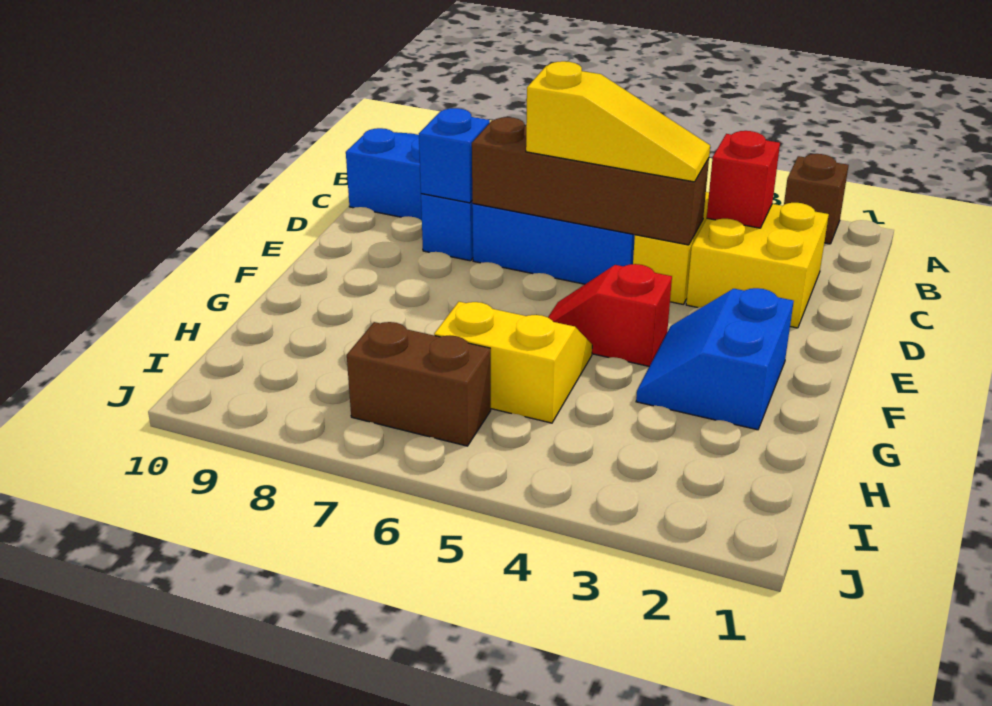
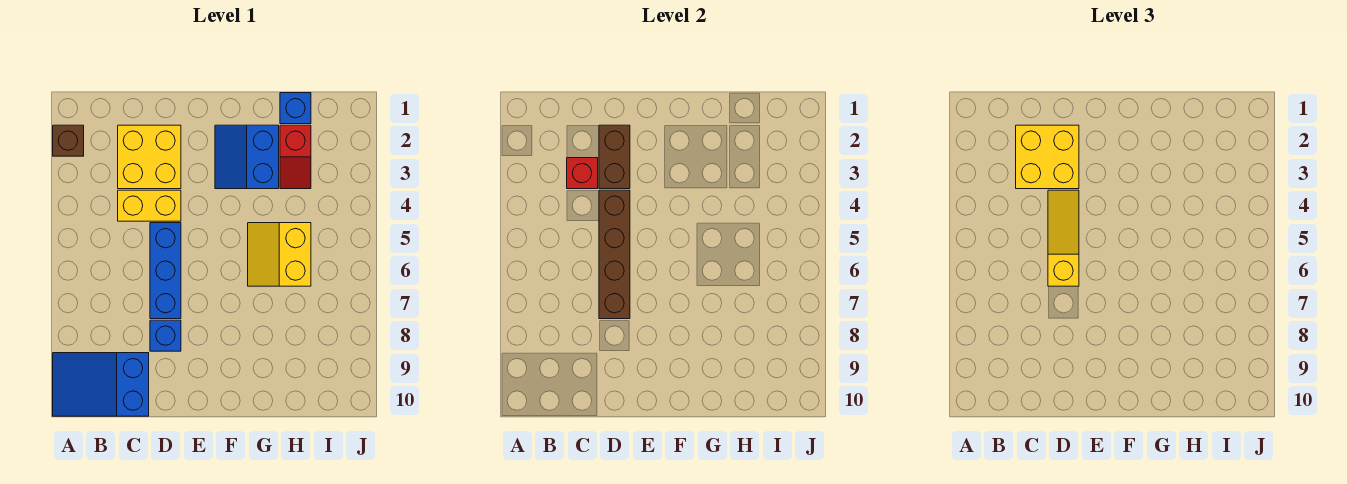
none -> yellow brick C2:D3 level 3
blue brick D8 level 2 -> blue brick H1 level 1
blue slope F2:G3 level 1 top 2 -> blue slope F2:G3 level 1 top G
red slope F4:F5 level 1 top 4 -> red slope H2:H3 level 1 top 2
brown brick I6:I7 level 1 -> brown brick D2:D3 level 2

